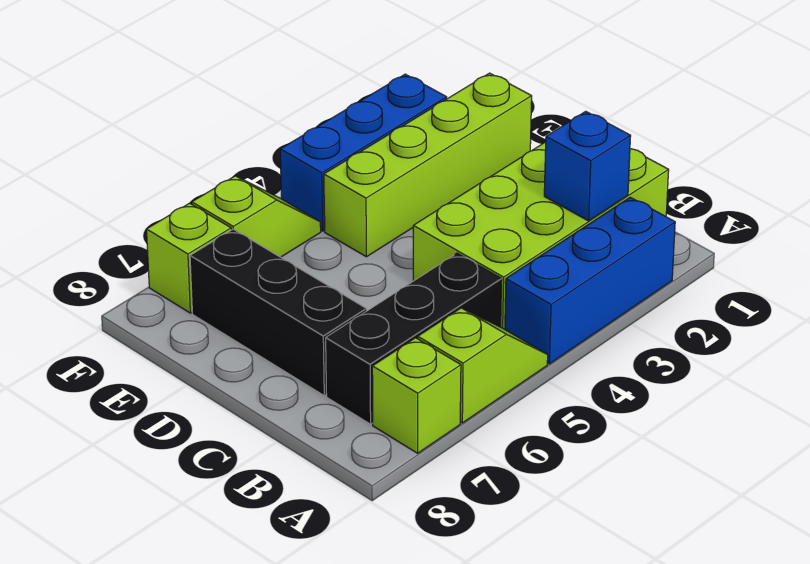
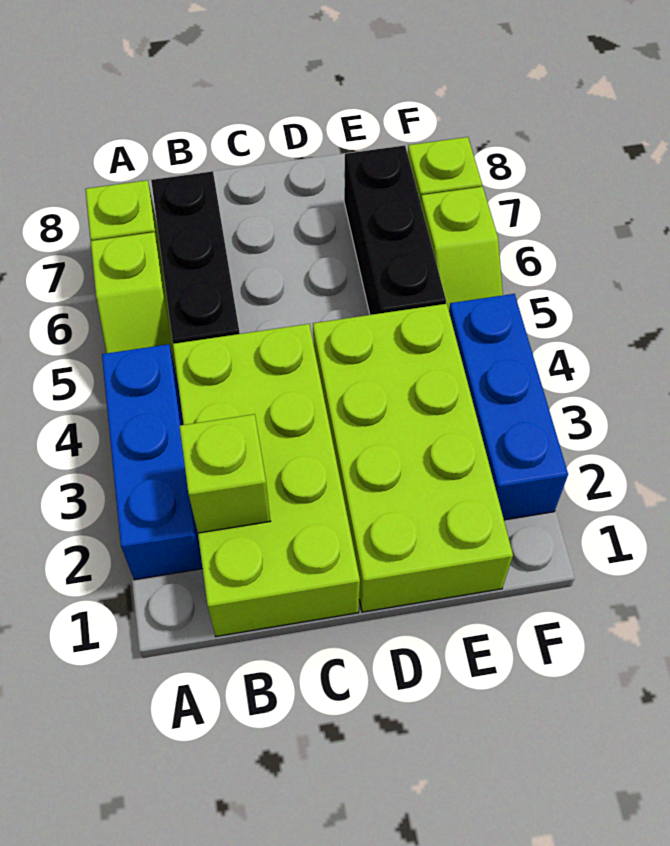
blue brick B2 level 2 -> lime brick B2 level 2
black brick C7:E7 level 1 -> black brick E5:E7 level 1
lime brick E1:E4 level 1 -> lime brick D1:E4 level 1

